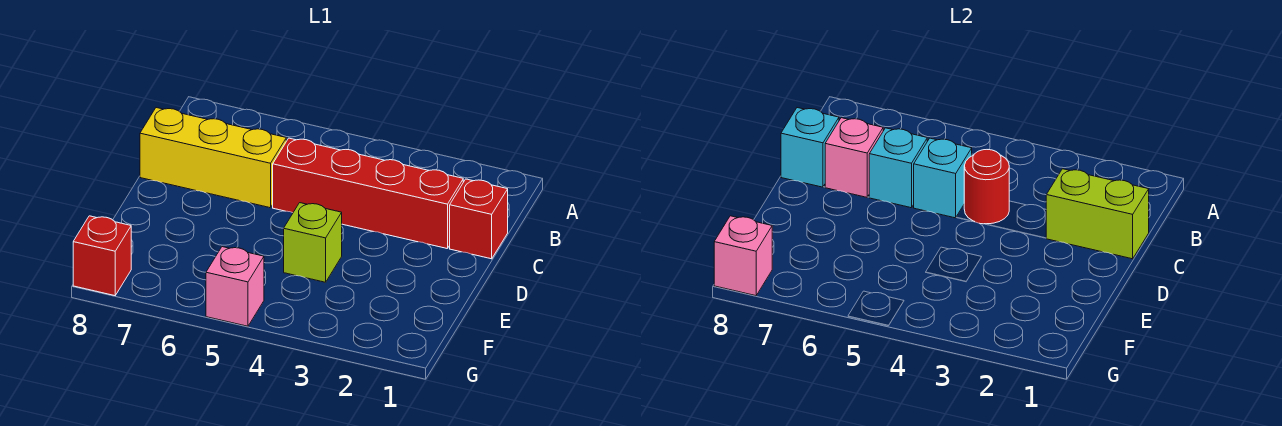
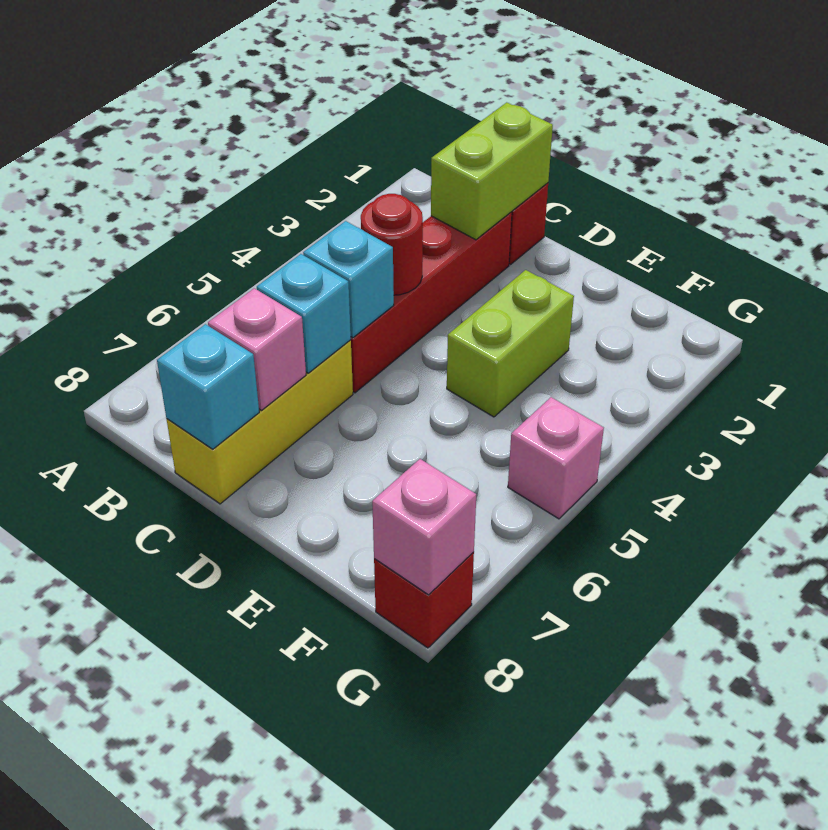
lime brick E4 level 1 -> lime brick E3:E4 level 1

